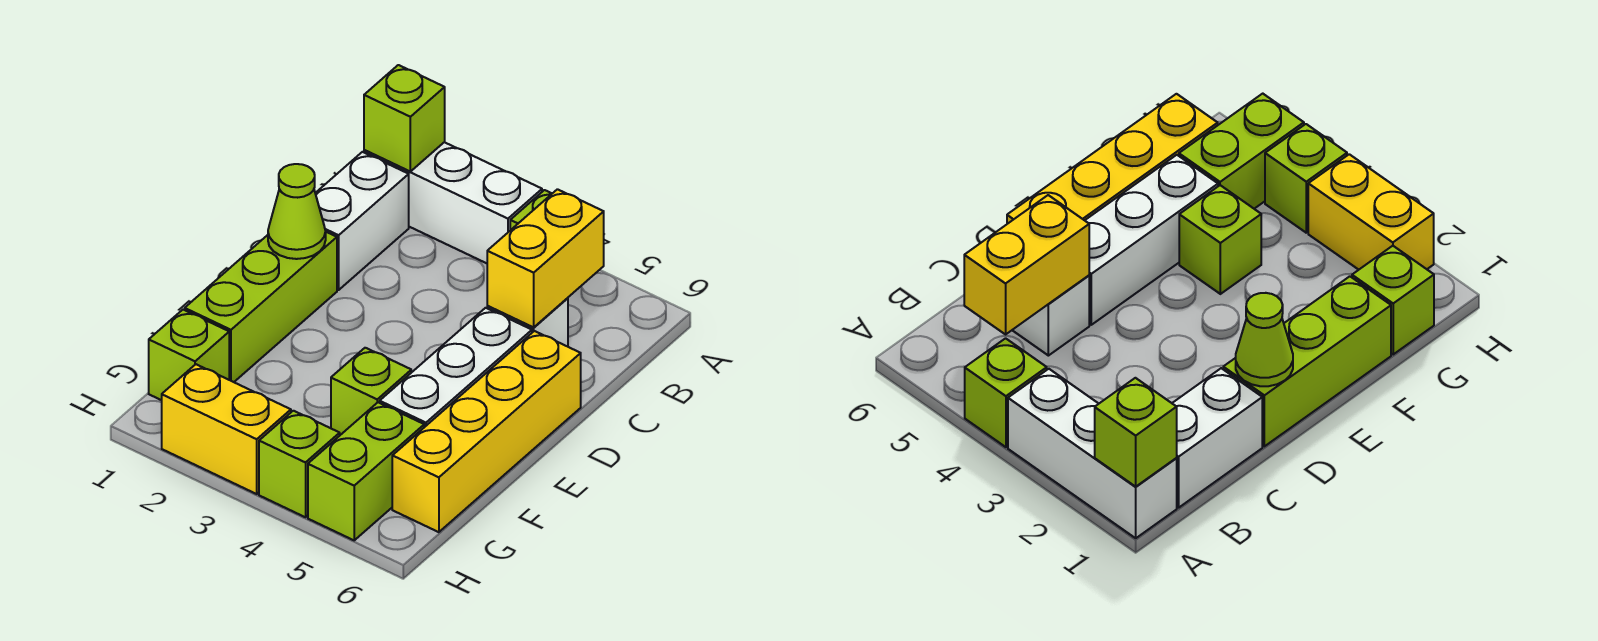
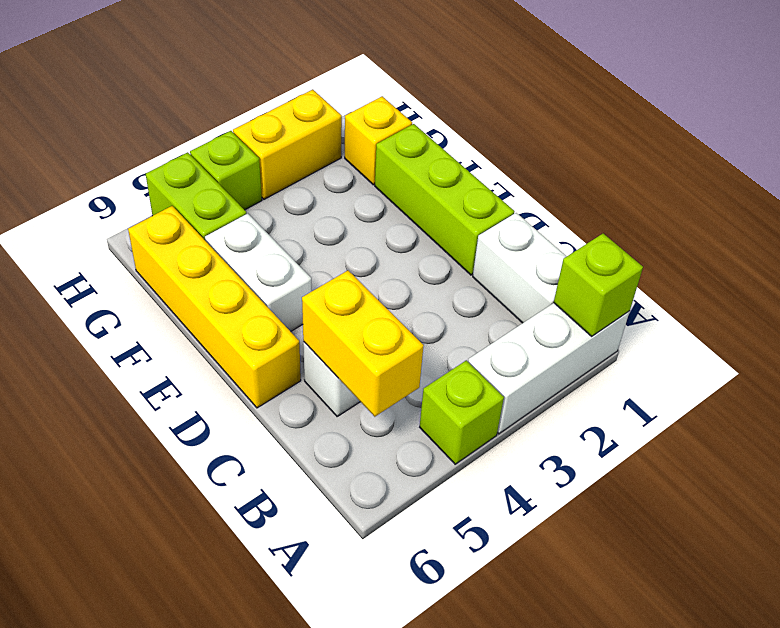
lime cone D1 level 2 -> none
white brick D5:F5 level 1 -> white brick E5:F5 level 1
lime brick F4 level 1 -> none
lime brick G1 level 1 -> yellow brick G1 level 1

